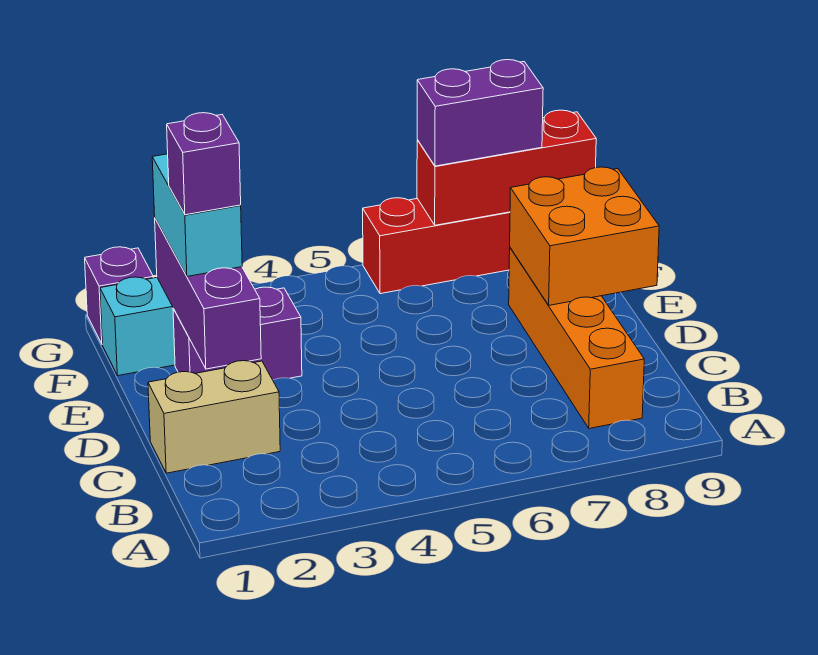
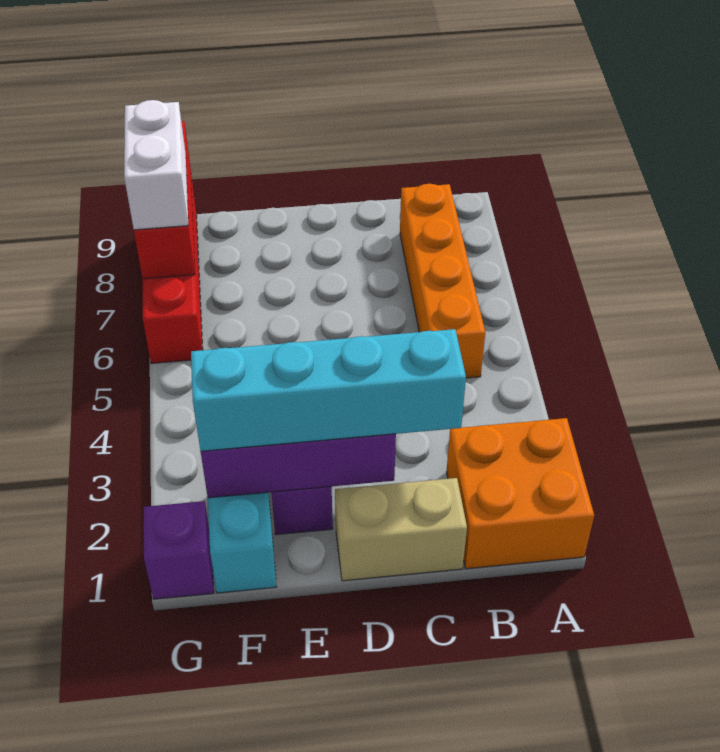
orange brick B8:E8 level 1 -> orange brick B5:B8 level 1
tan brick C1:C2 level 1 -> tan brick C1:D1 level 1
orange brick D8:E9 level 2 -> orange brick A1:B2 level 1
cyan brick E2:F2 level 3 -> cyan brick C2:F2 level 3
purple brick E2 level 4 -> none
purple brick G7:G8 level 3 -> white brick G7:G8 level 3

